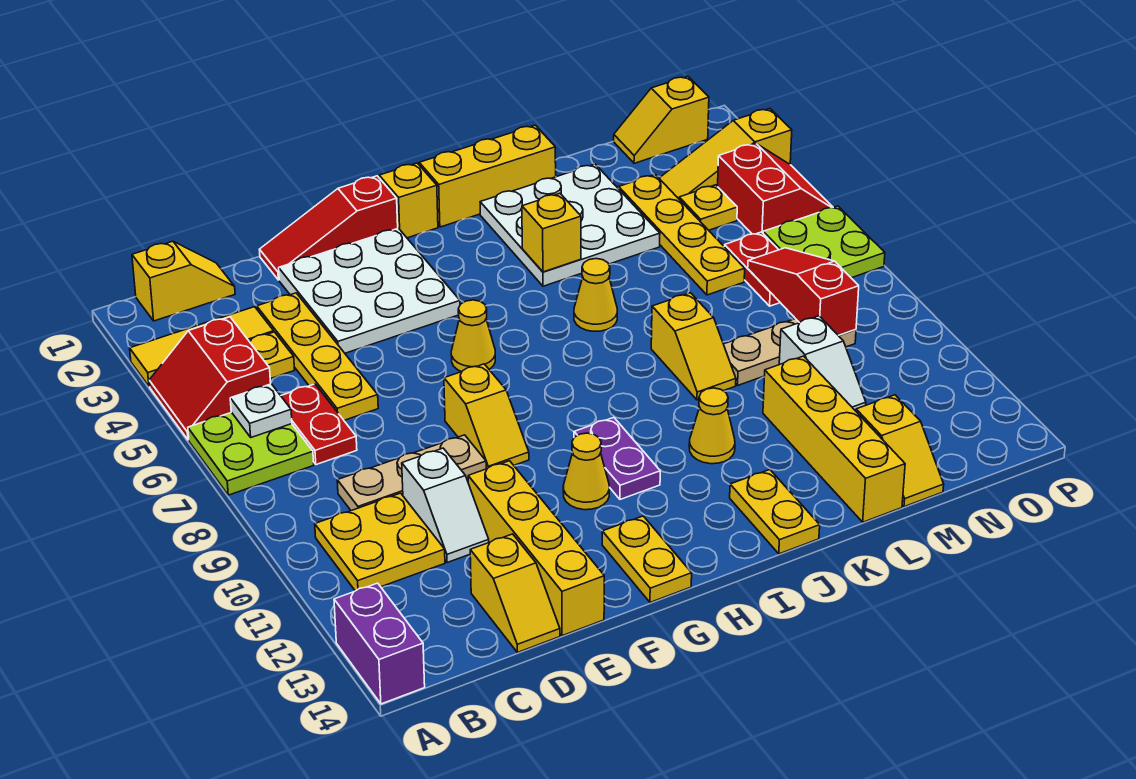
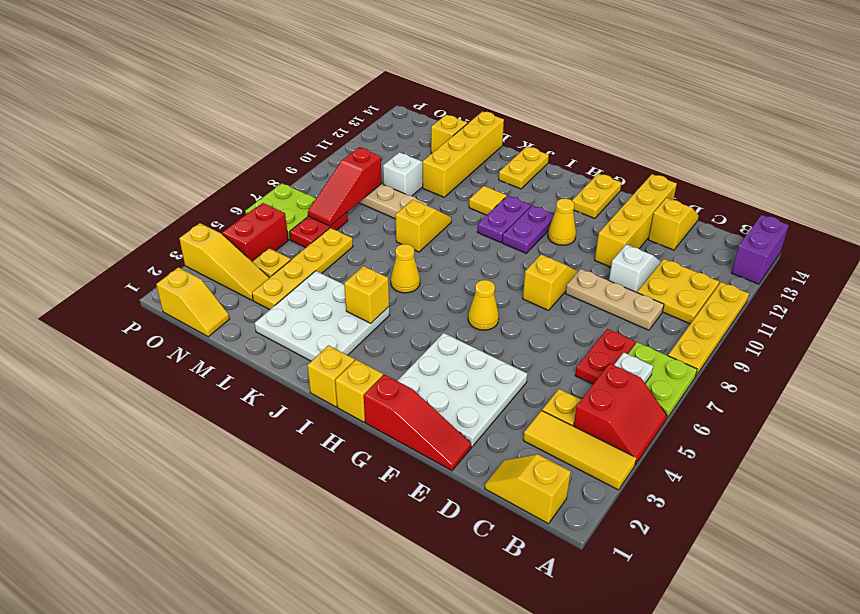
yellow plate D3:D6 level 1 -> yellow plate A8:A11 level 1
yellow brick I1:K1 level 1 -> yellow brick I1 level 1
none -> purple plate I10:I11 level 1
yellow cone J11 level 1 -> yellow tile J11 level 1

